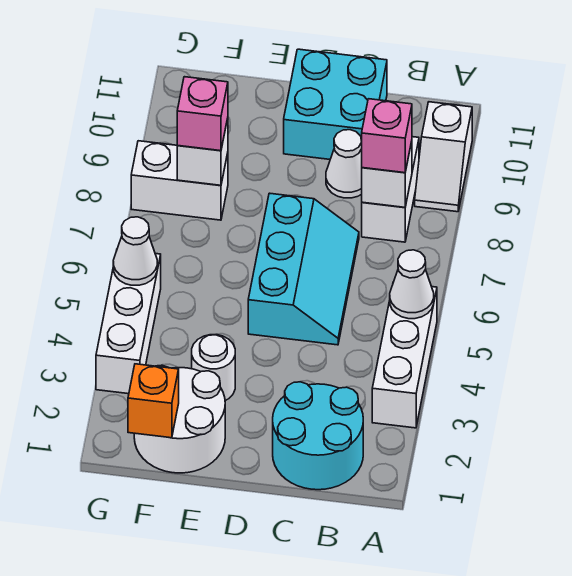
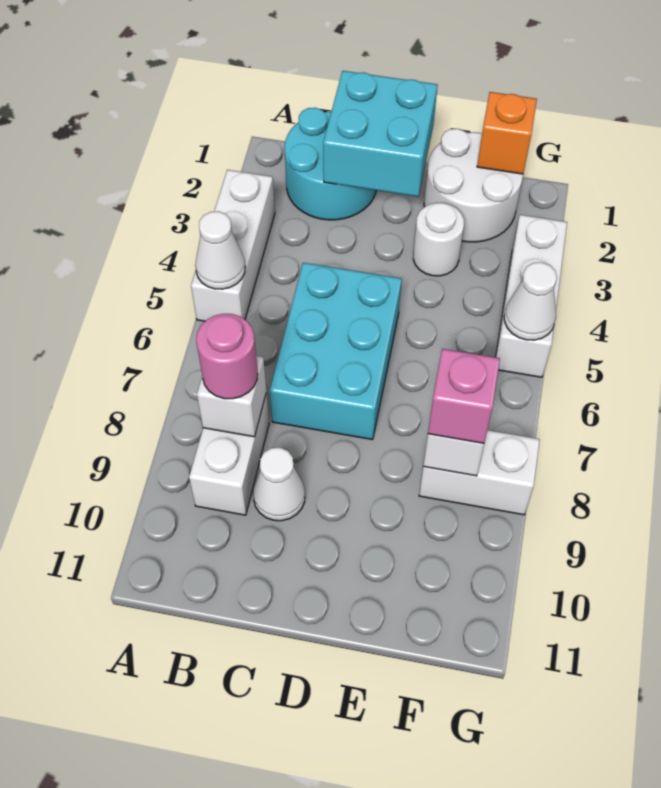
white slope A9:A10 level 1 top 10 -> none
pink brick B8 level 3 -> pink round brick B8 level 3
cyan slope C5:D7 level 1 top D -> cyan brick C5:D7 level 1
cyan brick C10:D11 level 1 -> cyan brick C1:D2 level 2

